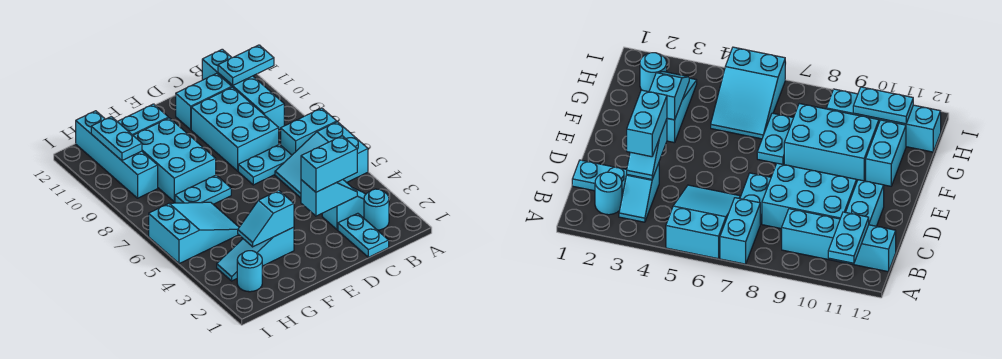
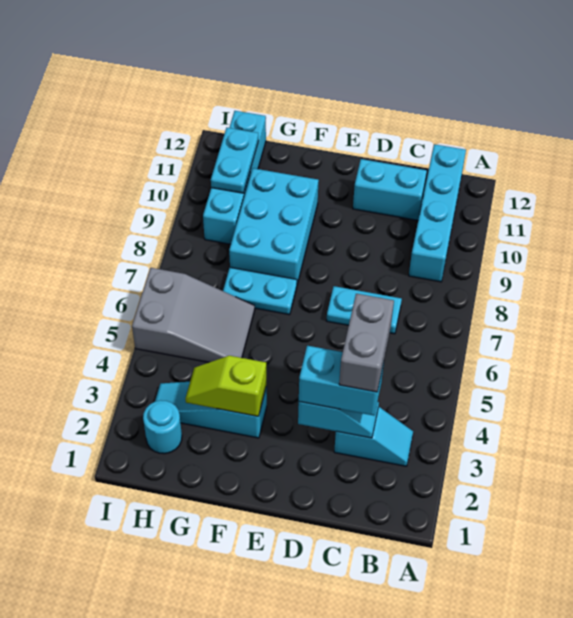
cyan slope A5:C6 level 1 top A -> none
cyan brick A7:B7 level 1 -> none
cyan plate A11:B11 level 2 -> none
cyan round brick B2 level 1 -> none
cyan plate C1:C2 level 1 -> none
none -> grey brick C3:C4 level 4
cyan brick C8:D10 level 1 -> none
cyan slope F3:G3 level 2 top F -> lime slope F3:G3 level 2 top F
cyan brick F11:G11 level 1 -> none
cyan slope G5:I6 level 1 top I -> grey slope G5:I6 level 1 top I

